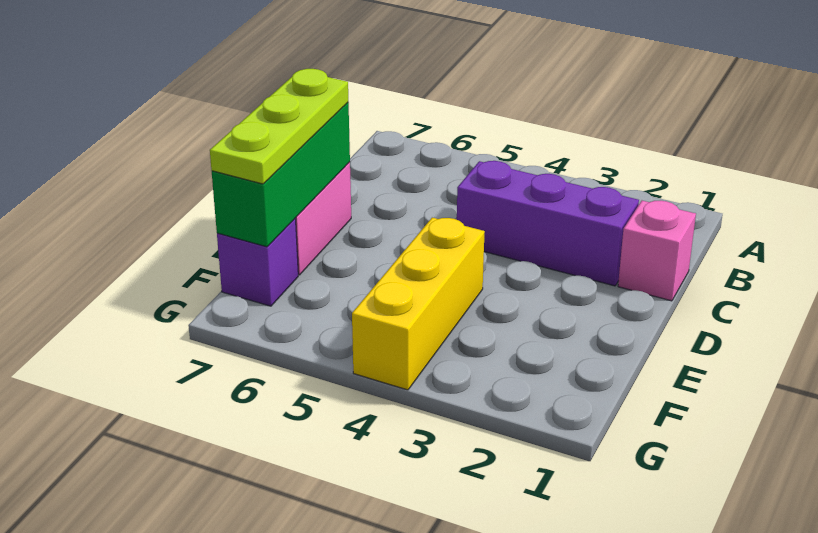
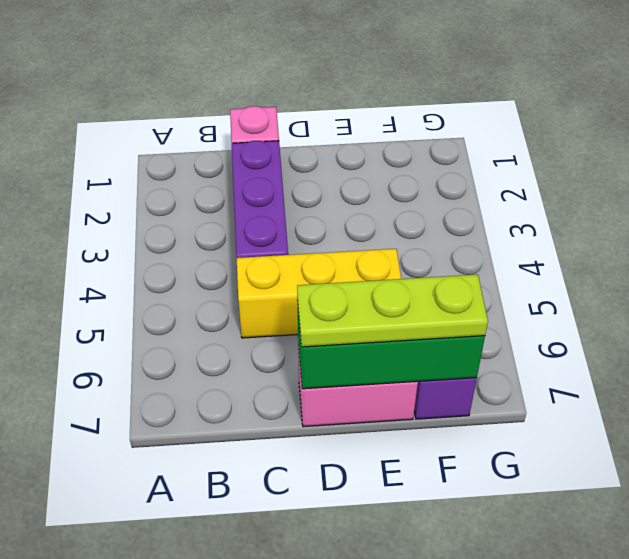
yellow brick E4:G4 level 1 -> yellow brick C5:E5 level 1

